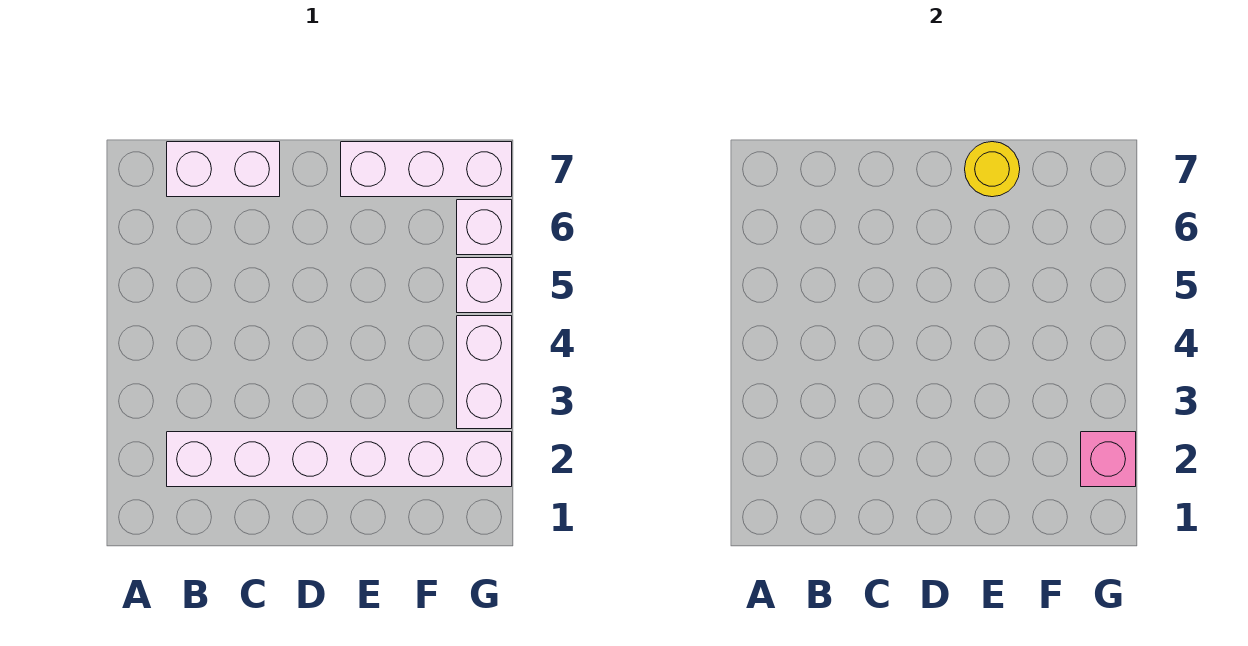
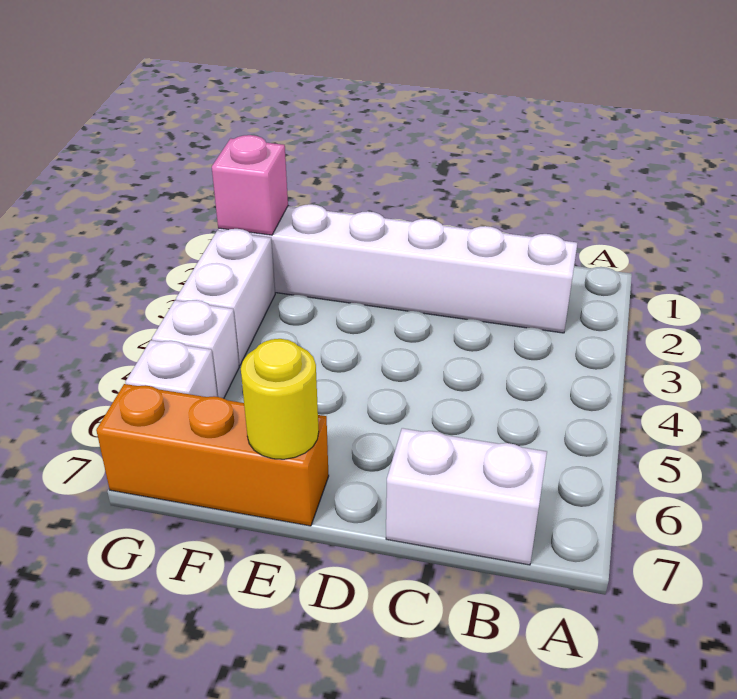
white brick E7:G7 level 1 -> orange brick E7:G7 level 1

